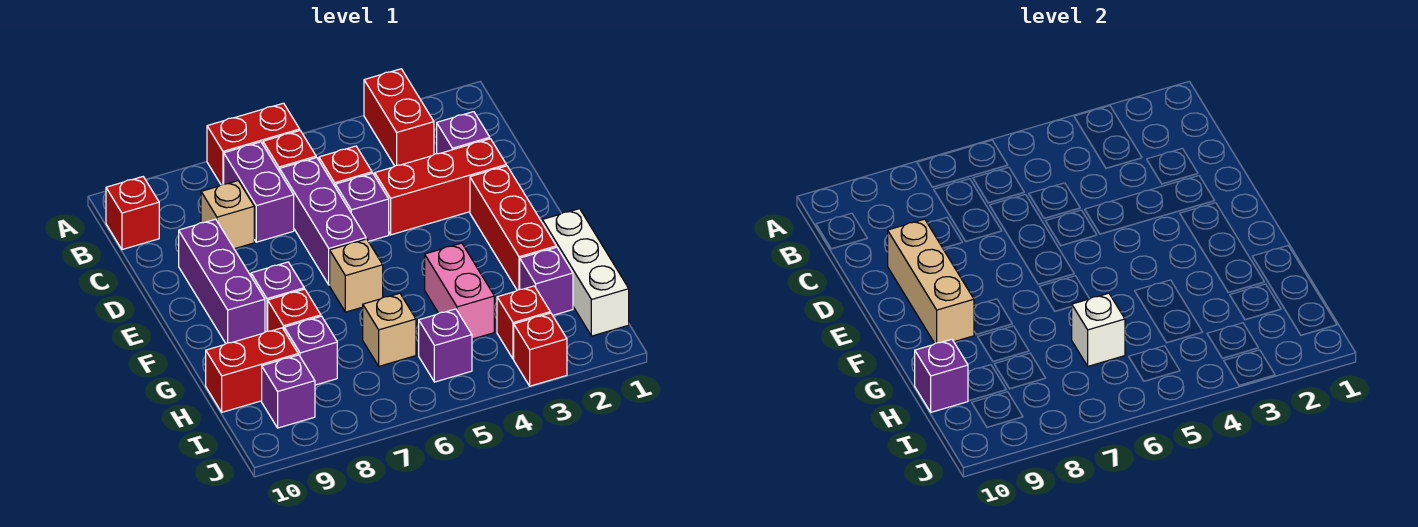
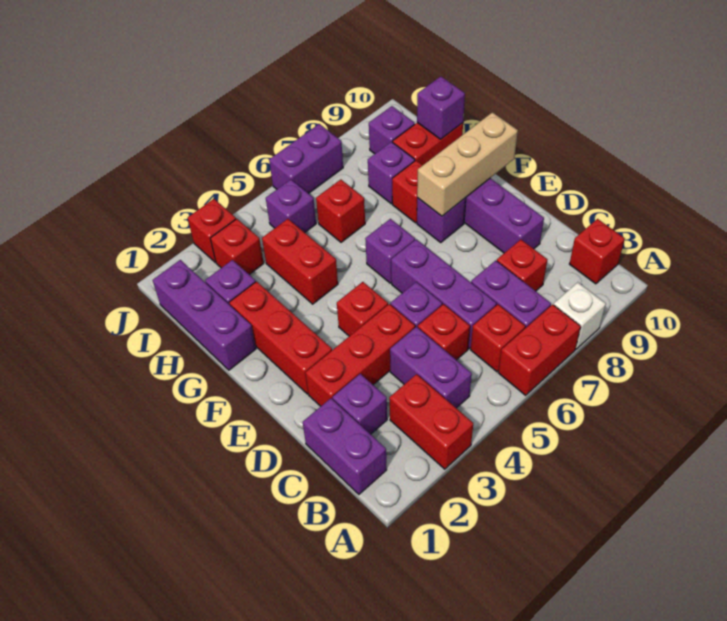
none -> purple brick B1:C1 level 1
none -> purple brick B4:C4 level 1
tan brick C8 level 1 -> red brick C8 level 1
tan brick D9:F9 level 2 -> tan brick F8:F10 level 2
none -> red brick E4 level 1
tan brick F6 level 1 -> purple brick F6 level 1
white brick G1:I1 level 1 -> purple brick G1:I1 level 1
pink brick G4:H4 level 1 -> red brick G4:H4 level 1
tan brick H6 level 1 -> red brick H6 level 1
white brick H6 level 2 -> white brick A8 level 1
none -> purple brick J6:J7 level 1

